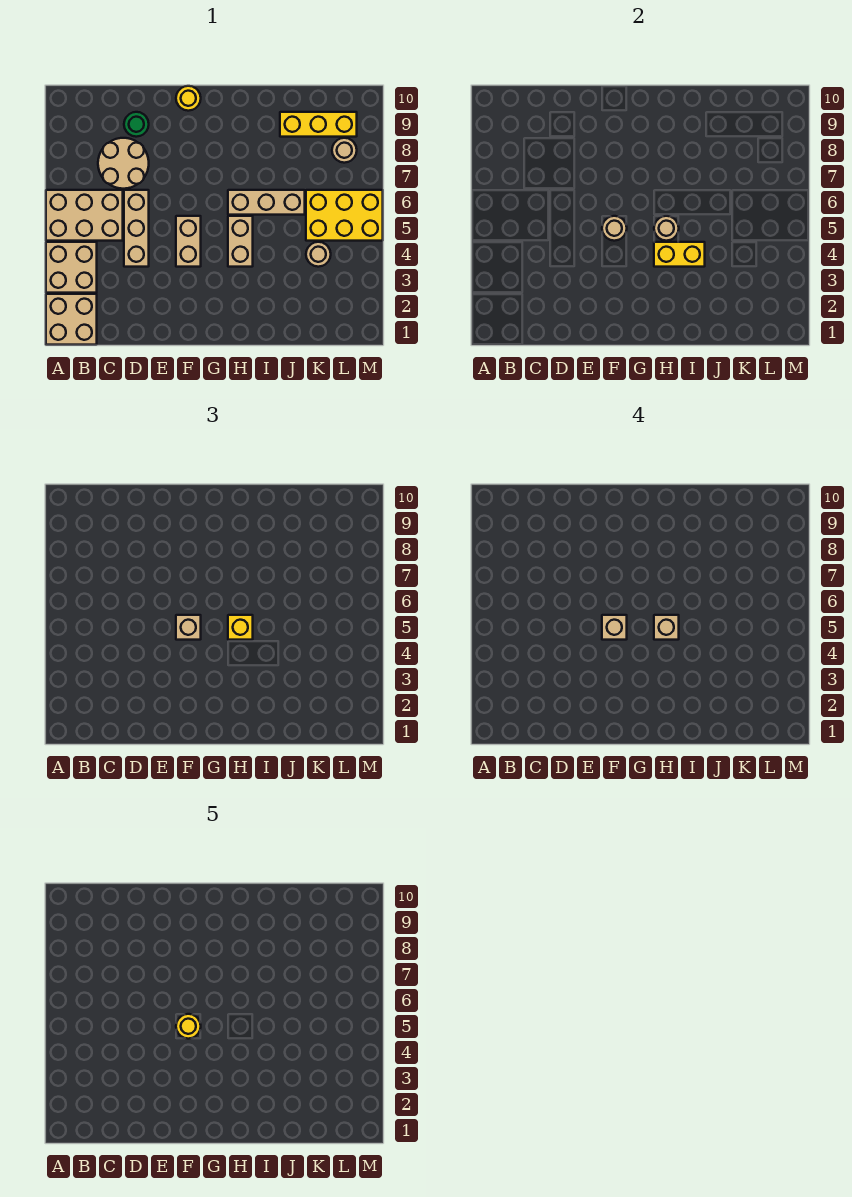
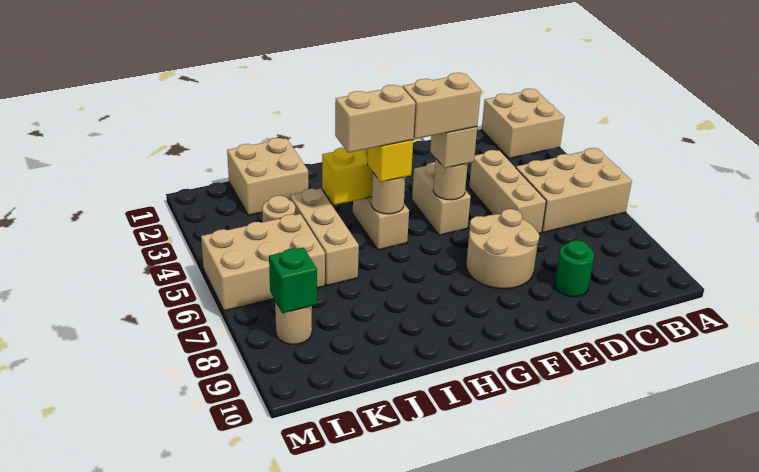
tan brick A3:B4 level 1 -> tan brick J1:K2 level 1
tan round brick C7:D8 level 1 -> tan round brick E7:F8 level 1
tan brick F5 level 4 -> tan brick F5:G5 level 4
yellow round brick F5 level 5 -> none
yellow round brick F10 level 1 -> none
tan brick H5 level 4 -> tan brick H5:I5 level 4
tan brick H6:J6 level 1 -> tan brick J4:J6 level 1
yellow brick J9:L9 level 1 -> none
yellow brick K5:M6 level 1 -> tan brick K5:M6 level 1
none -> green brick L8 level 2

